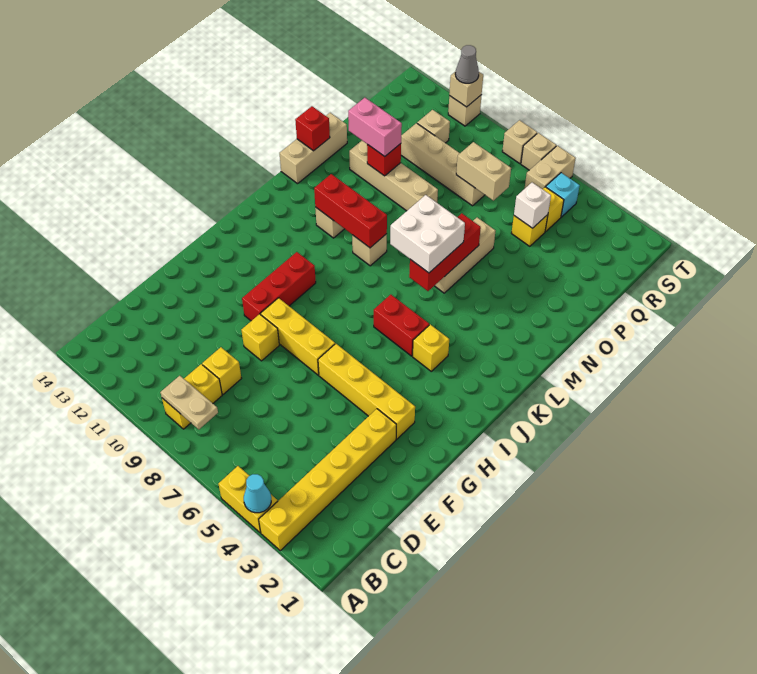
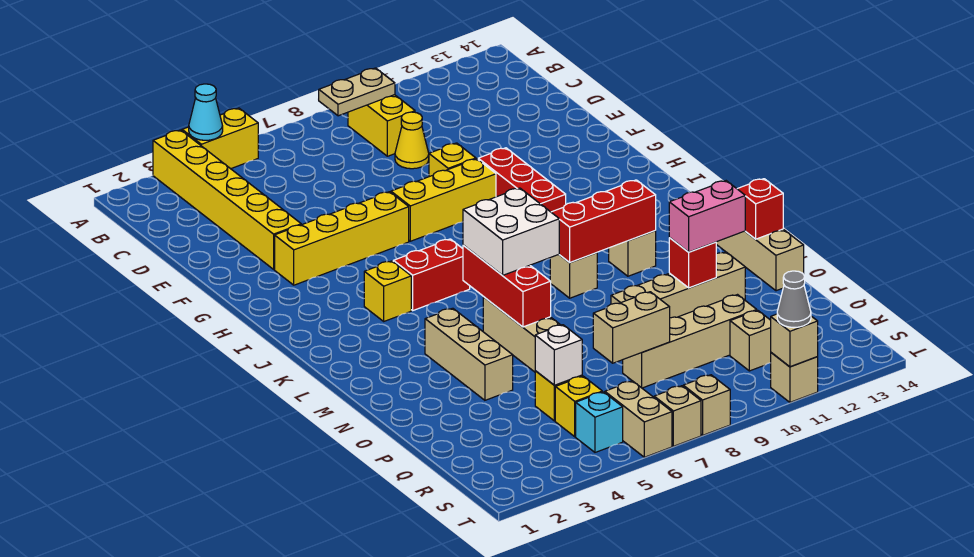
yellow brick D9 level 1 -> yellow cone D9 level 1
none -> tan brick M4:O4 level 1

